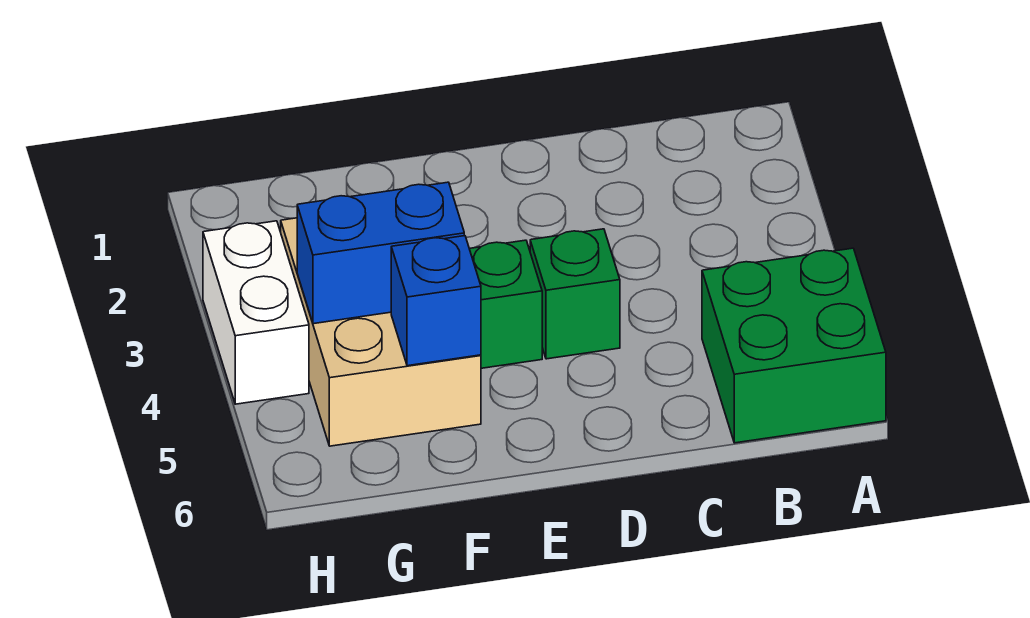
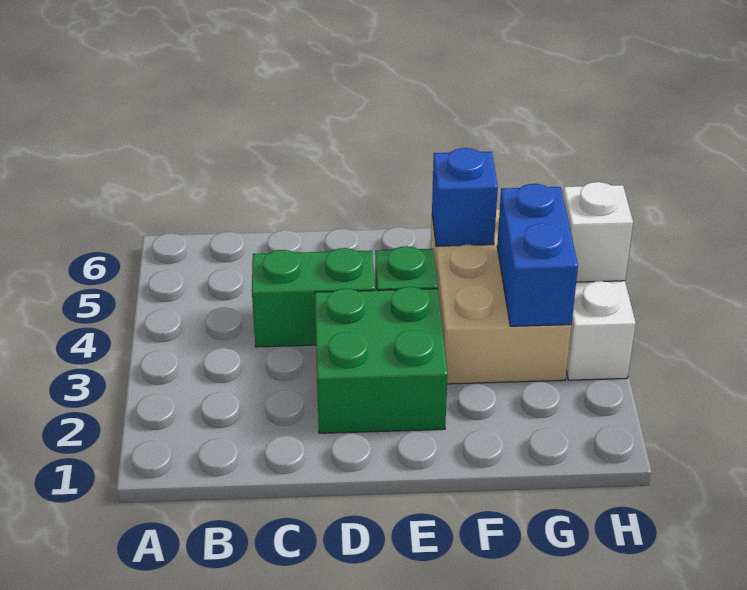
green brick A5:B6 level 1 -> green brick D2:E3 level 1
green brick D4 level 1 -> green brick C4:D4 level 1
blue brick F4:G4 level 2 -> blue brick G3:G4 level 2
none -> white brick H4 level 2

